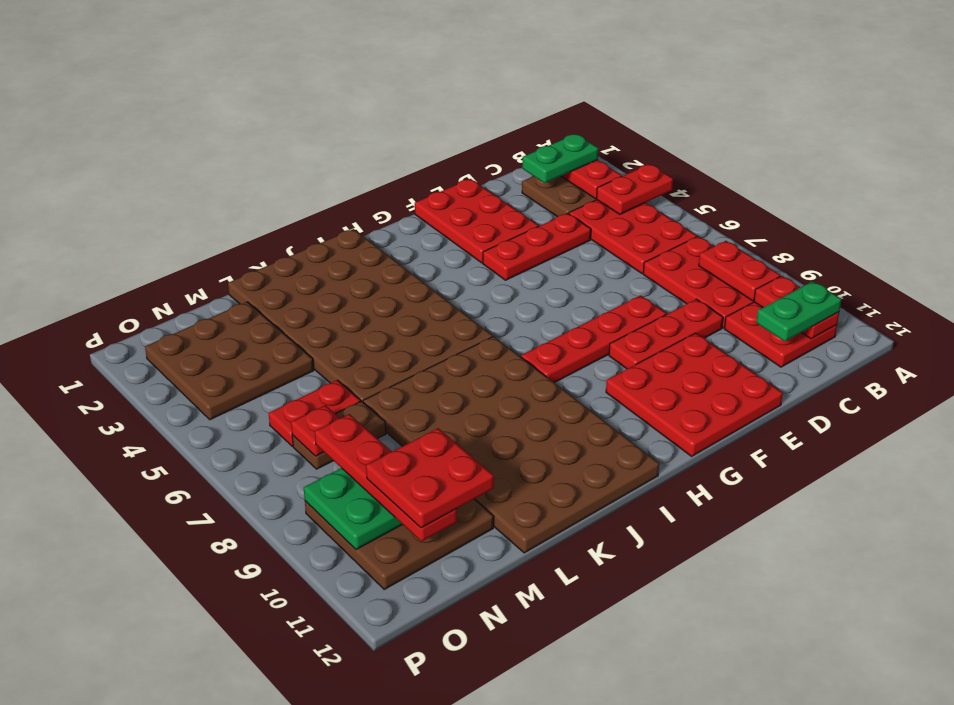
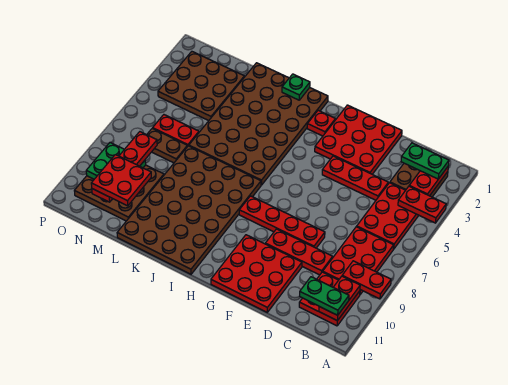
red plate B8:B9 level 2 -> red plate A9:B9 level 2
red plate E1:F3 level 1 -> red plate E1:G3 level 1
none -> green plate J1 level 2
red plate N7 level 2 -> red plate H2 level 1

